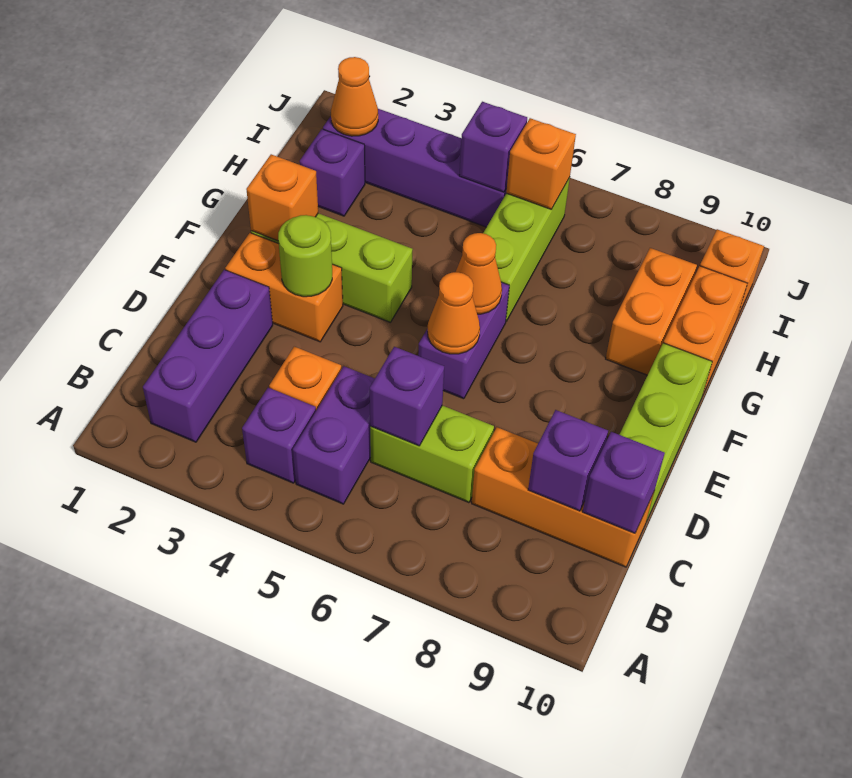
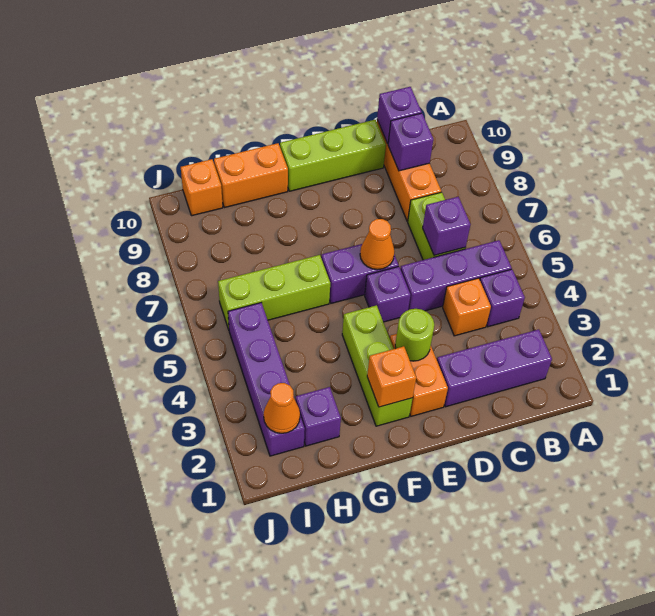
purple brick B5:C5 level 1 -> purple brick B5:D5 level 1
orange cone F6 level 2 -> none
orange brick G9:H9 level 1 -> none
purple brick I5 level 2 -> purple brick E5 level 1
orange brick I6 level 2 -> none

